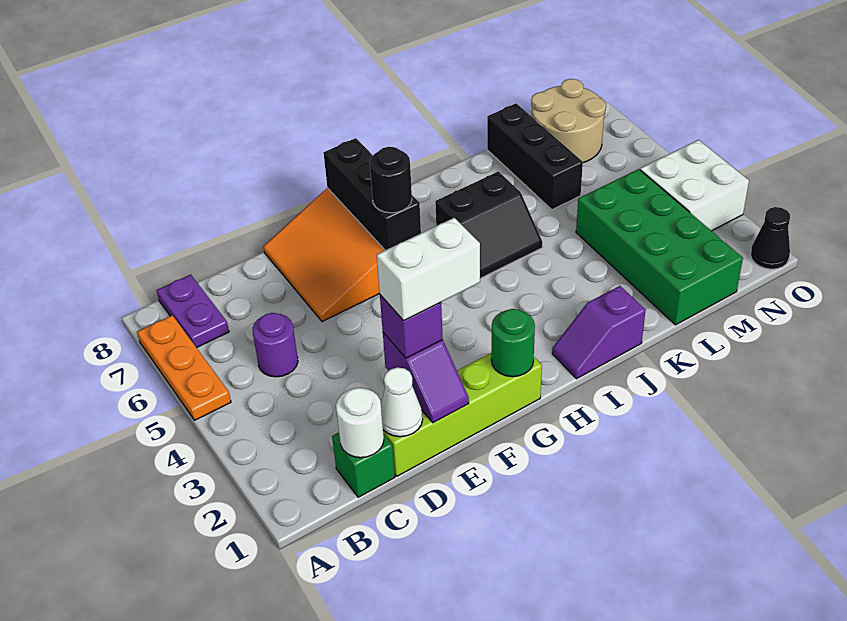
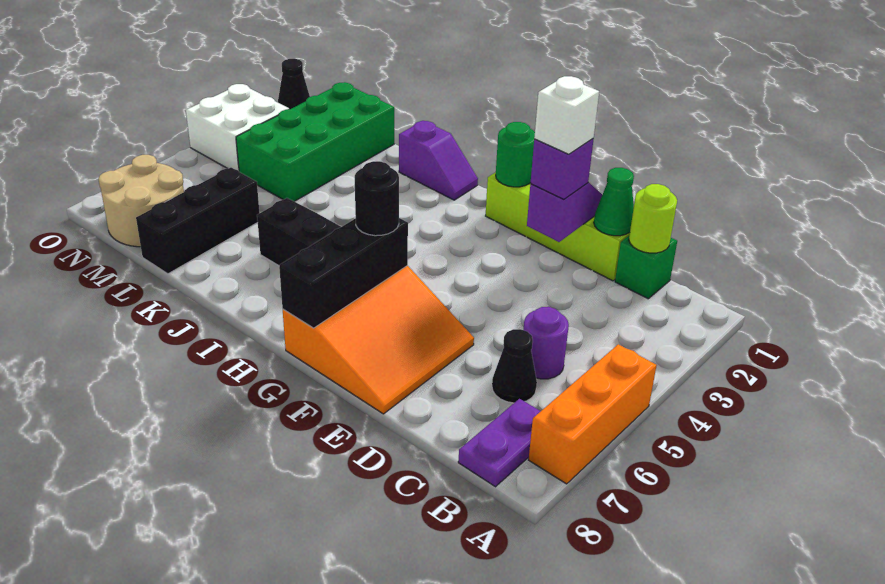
orange plate A5:A7 level 1 -> orange brick A5:A7 level 1
white round brick C1 level 2 -> lime round brick C1 level 2
none -> black cone C6 level 1
white cone D1 level 2 -> green cone D1 level 2
white brick E2:F2 level 4 -> white brick E2 level 4

